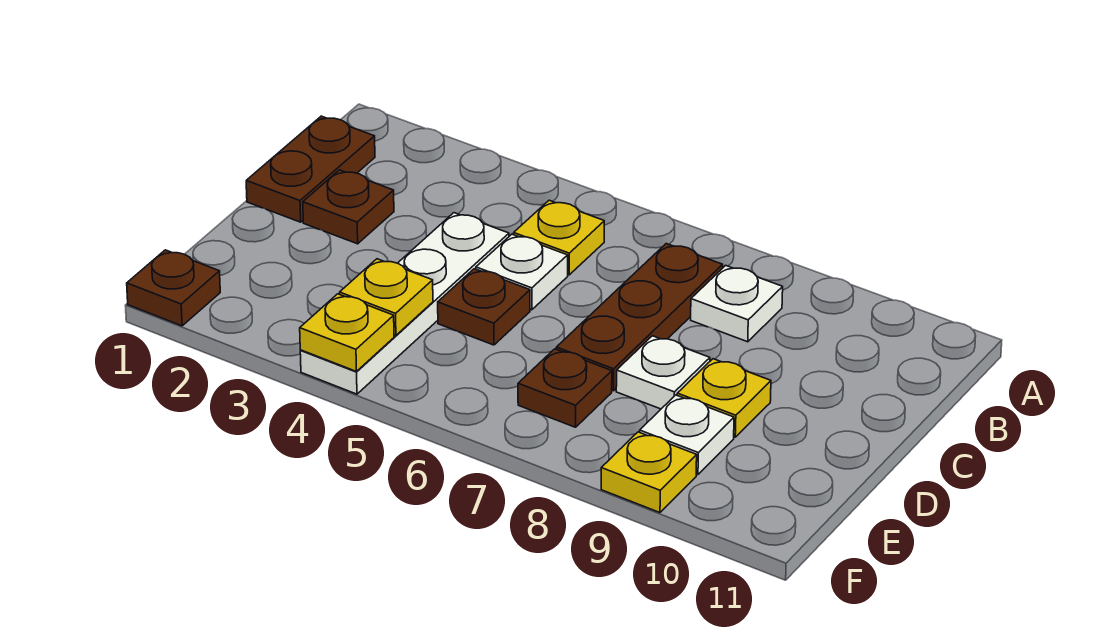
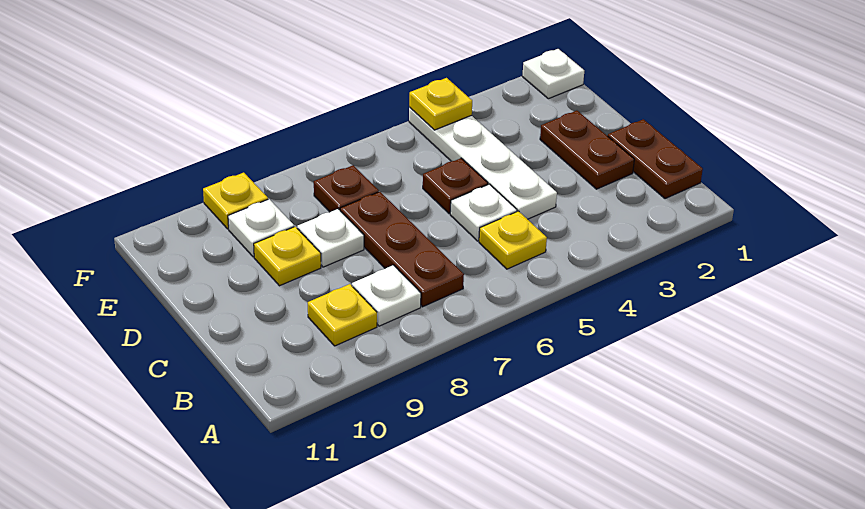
brown plate C2 level 1 -> brown plate C2:D2 level 1
yellow plate E4 level 2 -> yellow plate B9 level 1
brown plate F1 level 1 -> white plate F1 level 1

